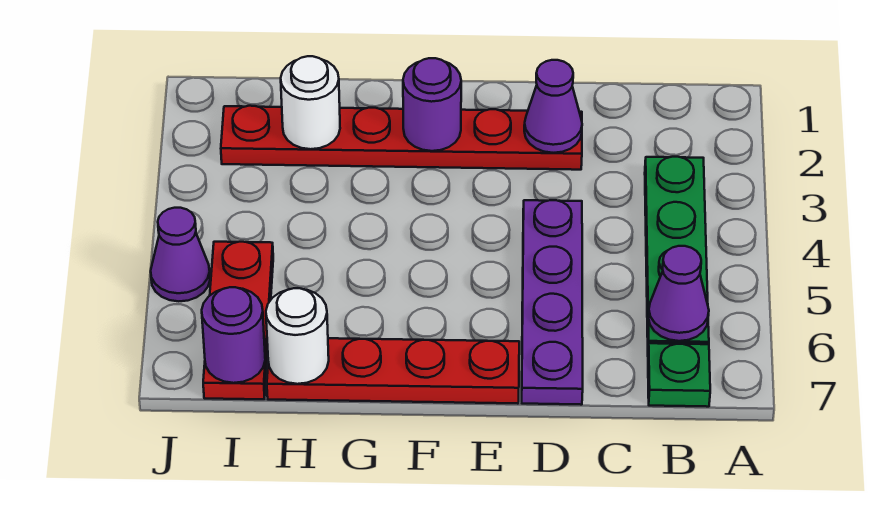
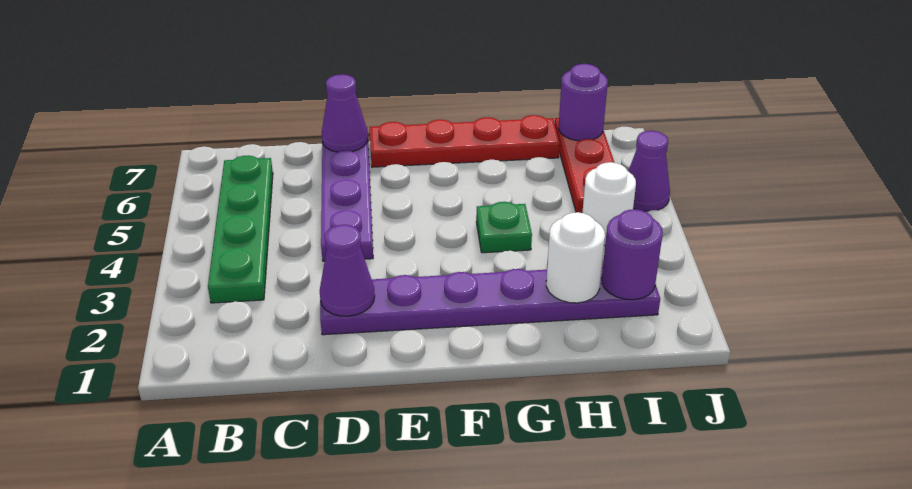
purple cone B6 level 2 -> purple cone D7 level 2
green plate B7 level 1 -> green plate G4 level 1
red plate D2:I2 level 1 -> purple plate D2:I2 level 1
purple round brick F2 level 2 -> purple round brick I2 level 2
white round brick H7 level 2 -> white round brick I4 level 1

